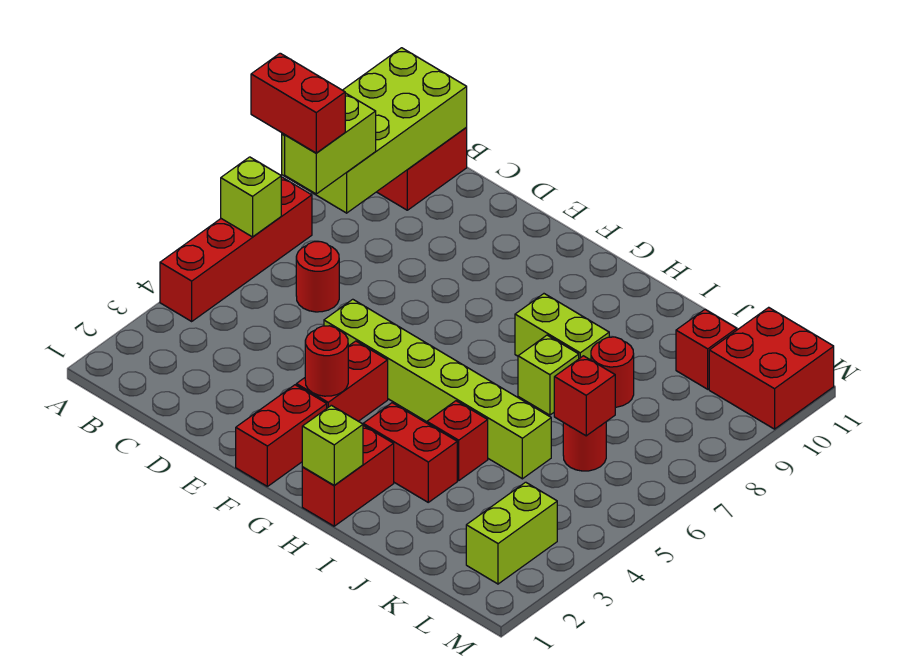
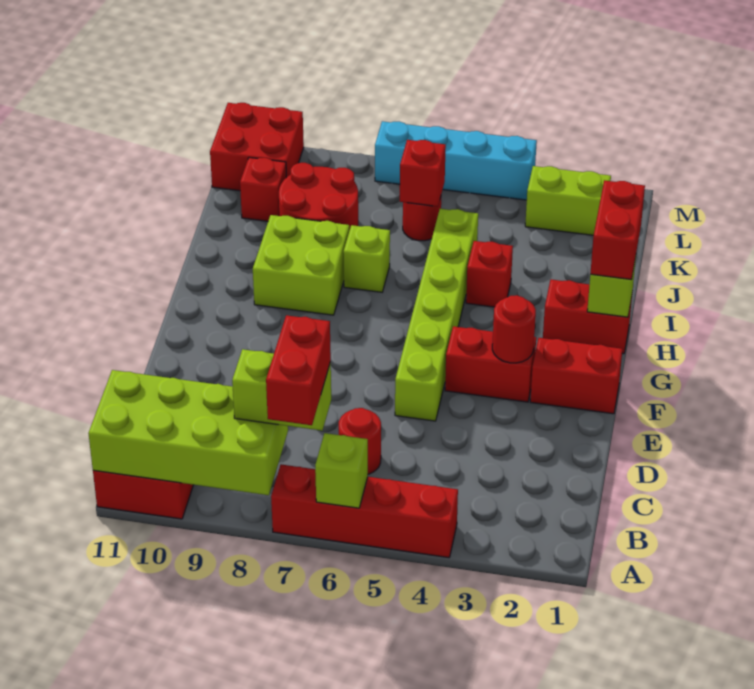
red brick H3:I3 level 1 -> red brick H1:I1 level 3
lime brick H8:I8 level 1 -> lime brick H8:I9 level 1
red round brick J8 level 1 -> red round brick J8:K9 level 1
none -> cyan brick M4:M7 level 1

